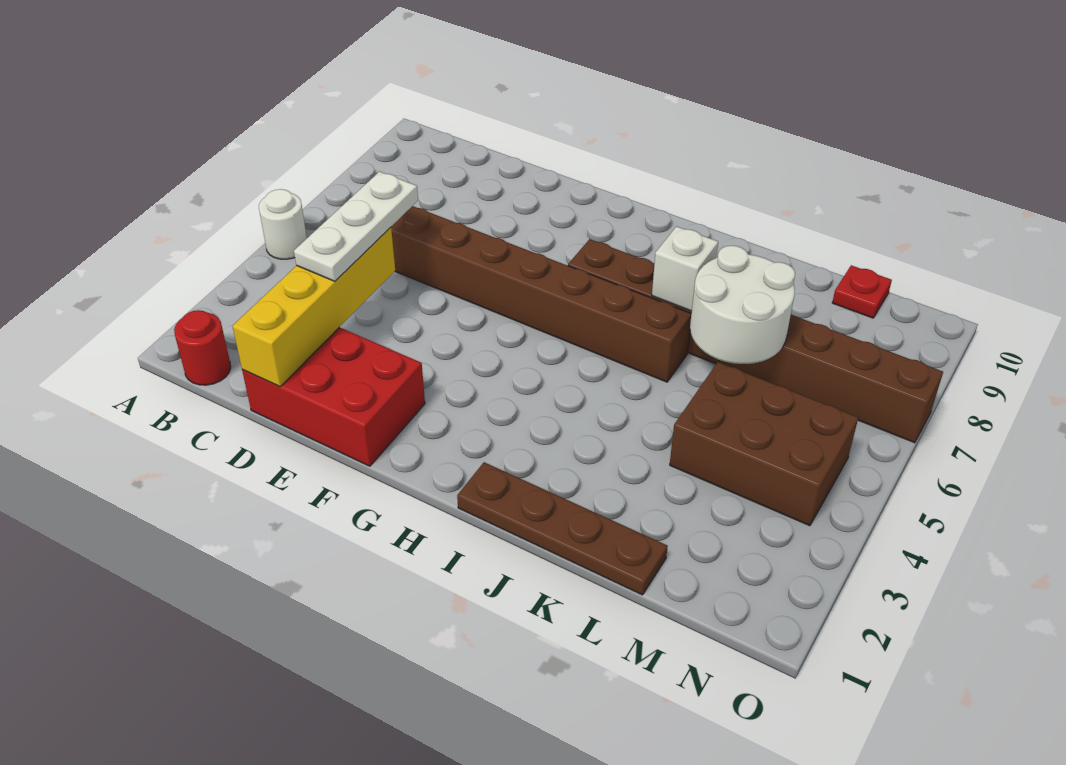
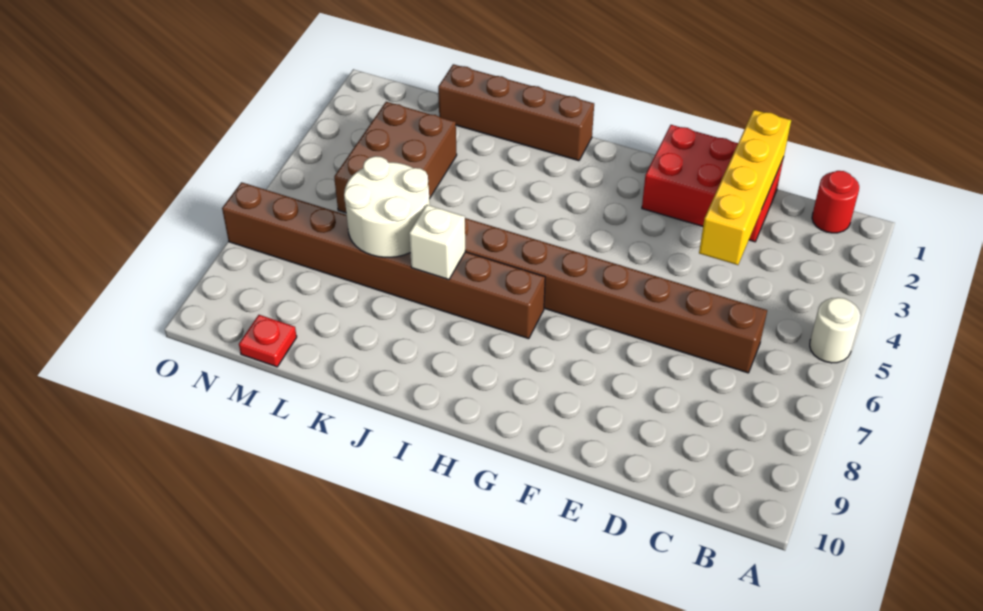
white plate D3:D5 level 3 -> none
brown plate I1:L1 level 1 -> brown brick I1:L1 level 1
brown brick L4:N5 level 1 -> brown brick L3:M5 level 1

